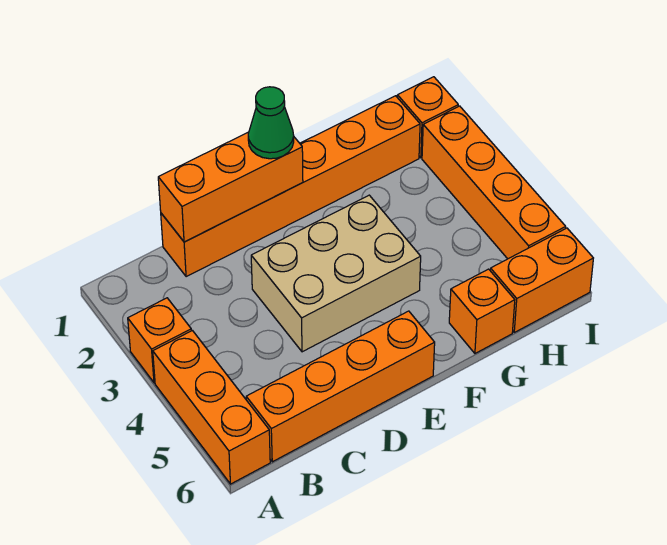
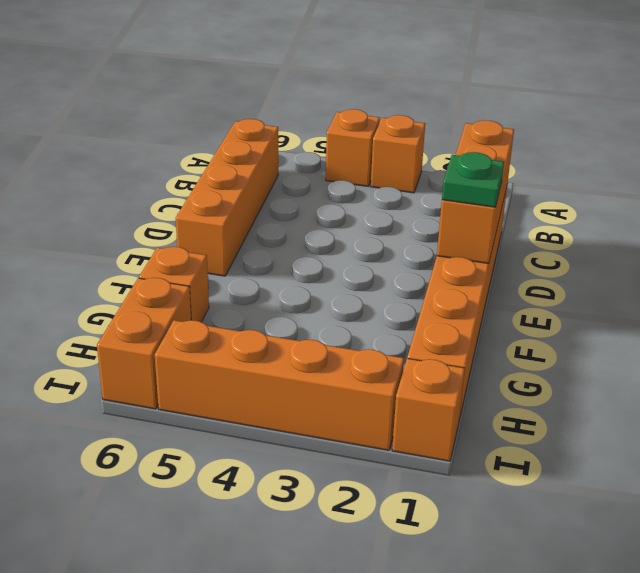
orange brick A4:A6 level 1 -> orange brick A4 level 1
tan brick D3:F4 level 1 -> none
green cone E1 level 3 -> green plate E1 level 3

